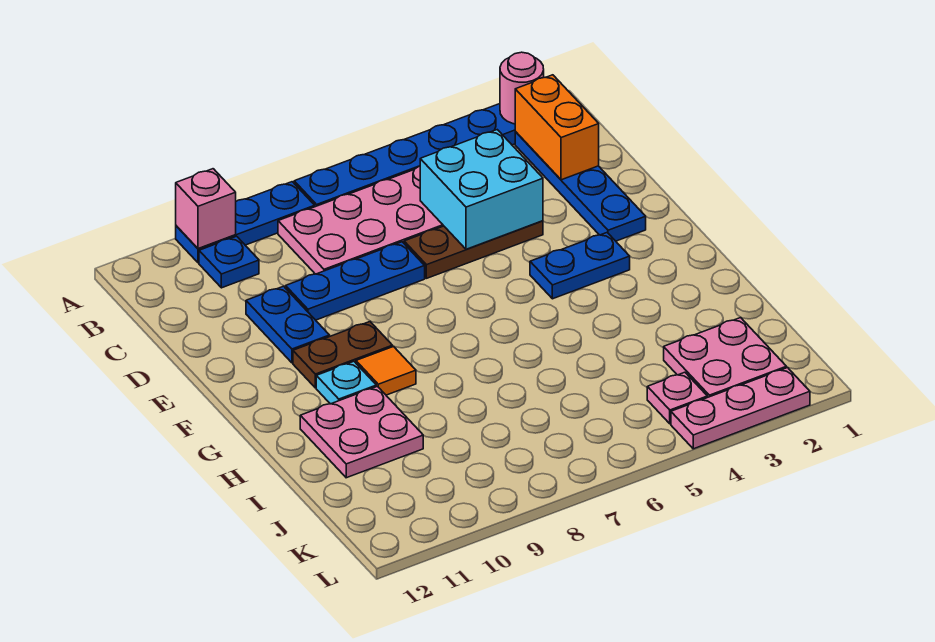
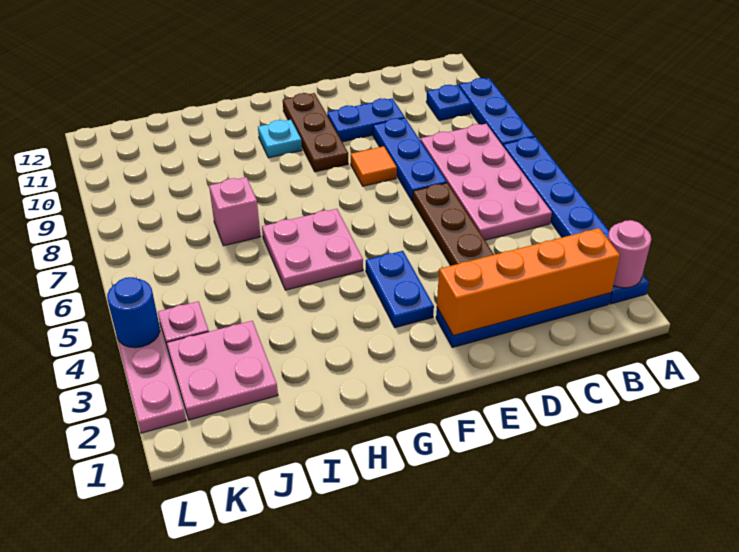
pink brick A10 level 2 -> pink brick I7 level 1
orange brick B2:C2 level 2 -> orange brick B2:E2 level 2
cyan brick C4:D5 level 2 -> none
brown plate F9:F10 level 1 -> brown plate F9:F11 level 1
orange tile G9 level 1 -> orange tile E8 level 1
pink plate H10:I11 level 1 -> pink plate G5:H6 level 1
none -> blue round brick L4 level 2

